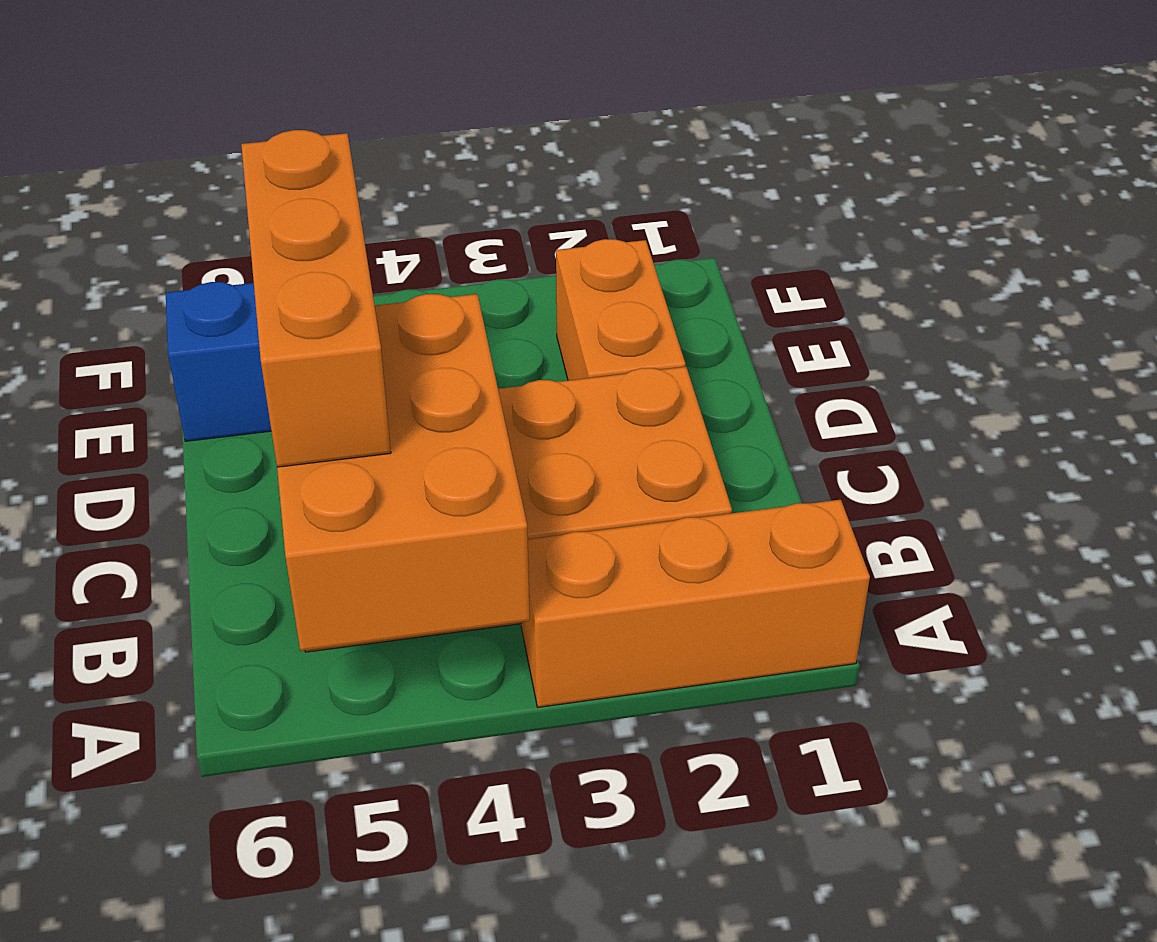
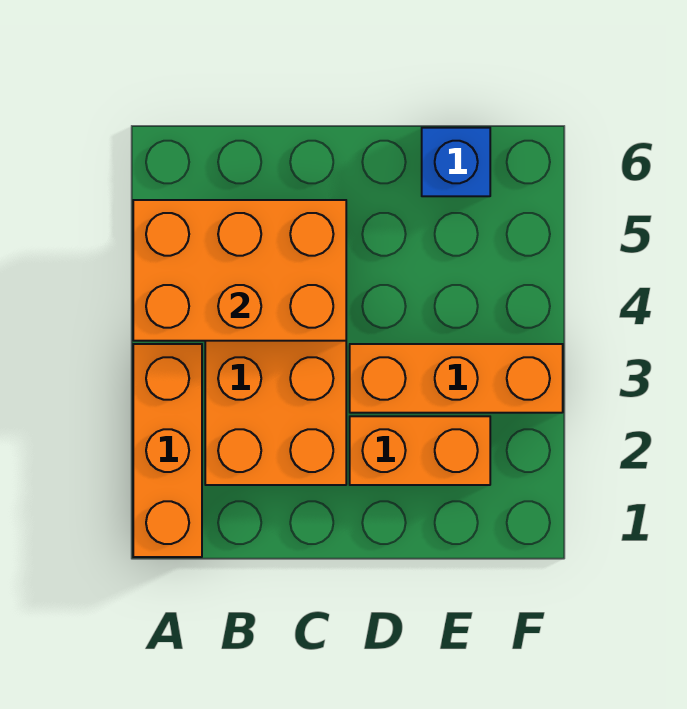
orange brick B5:D5 level 3 -> orange brick D3:F3 level 1

